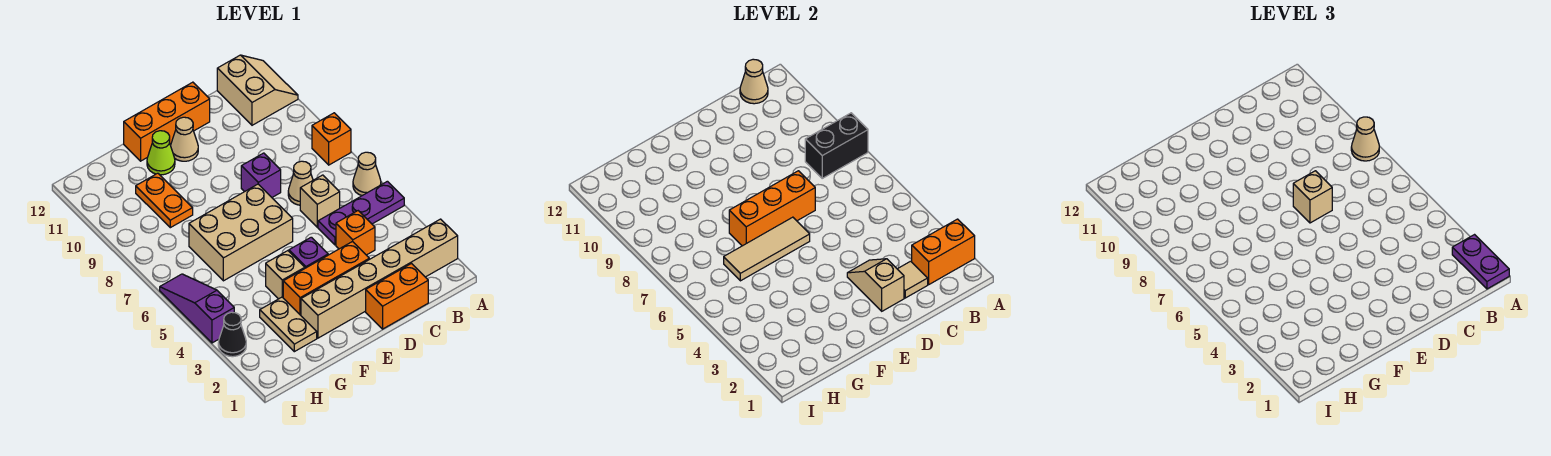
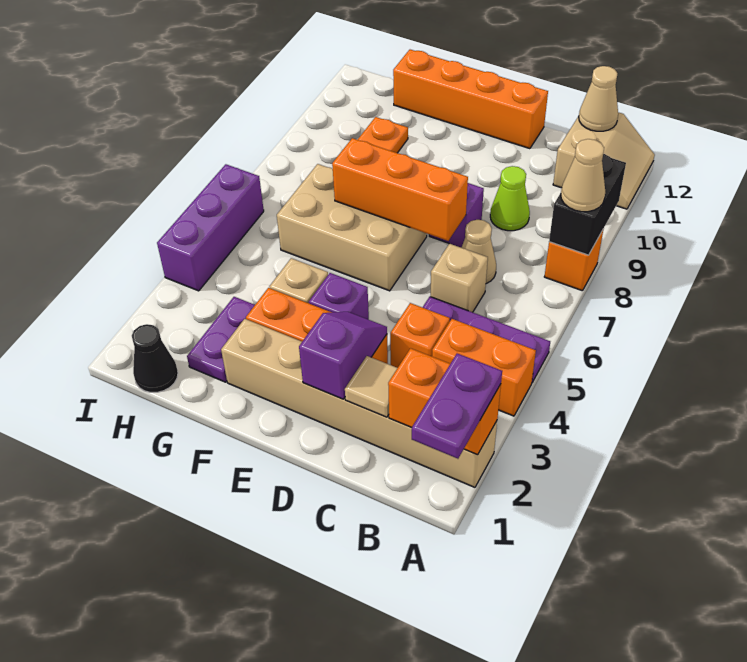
tan cone A6 level 1 -> none
black brick A8:B8 level 2 -> black brick A8:A9 level 2
orange brick C1:D1 level 1 -> orange brick A4:B4 level 1
tan slope D2:D3 level 2 top 2 -> purple slope D2:D3 level 2 top 2
tan brick D7 level 3 -> none
orange brick D12:F12 level 1 -> orange brick D12:G12 level 1
tan tile E6:G6 level 2 -> none
tan cone E11 level 1 -> none
lime cone F11 level 1 -> lime cone C9 level 1
tan plate G2:G3 level 1 -> purple plate G2:G3 level 1
black cone I3 level 1 -> black cone H1 level 1
purple slope I4:I6 level 1 top 4 -> purple brick I4:I6 level 1

